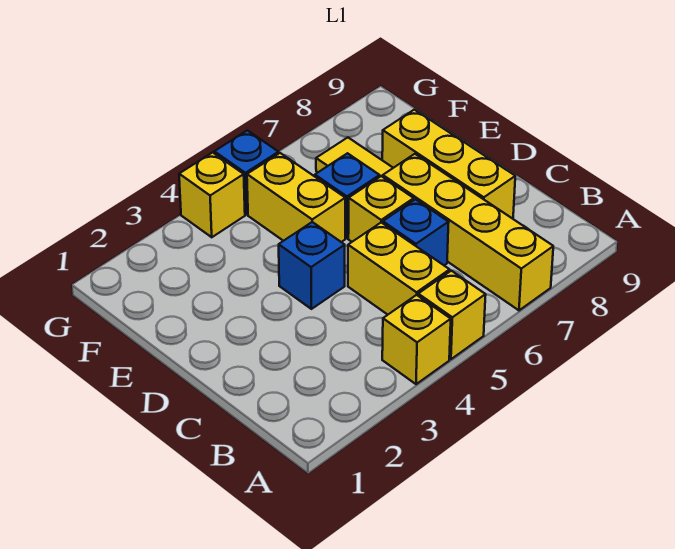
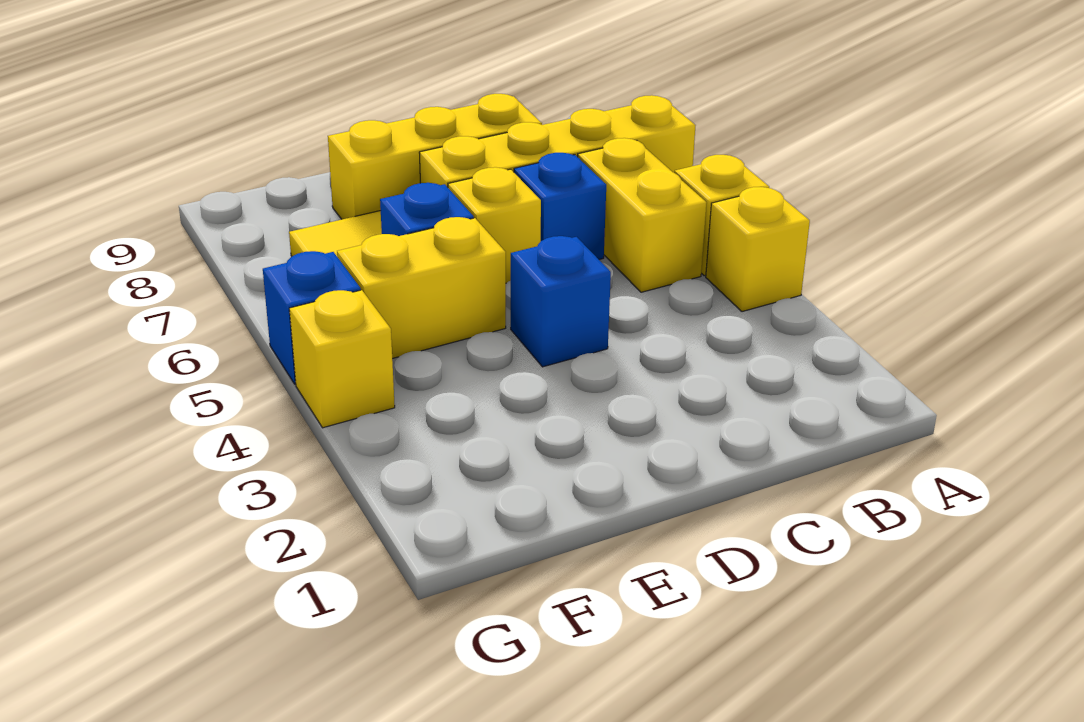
yellow brick B5:C5 level 1 -> yellow brick B5:B6 level 1

